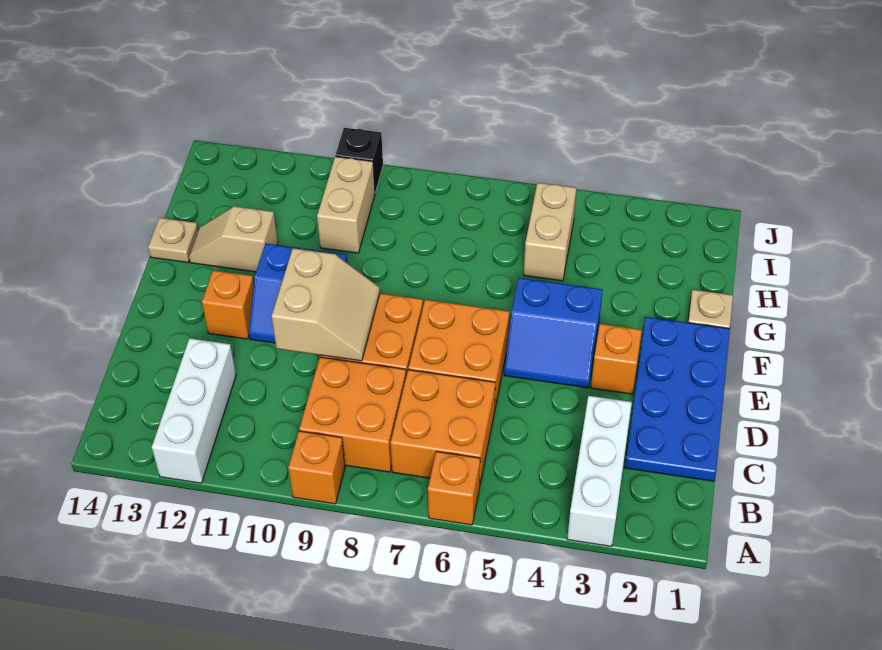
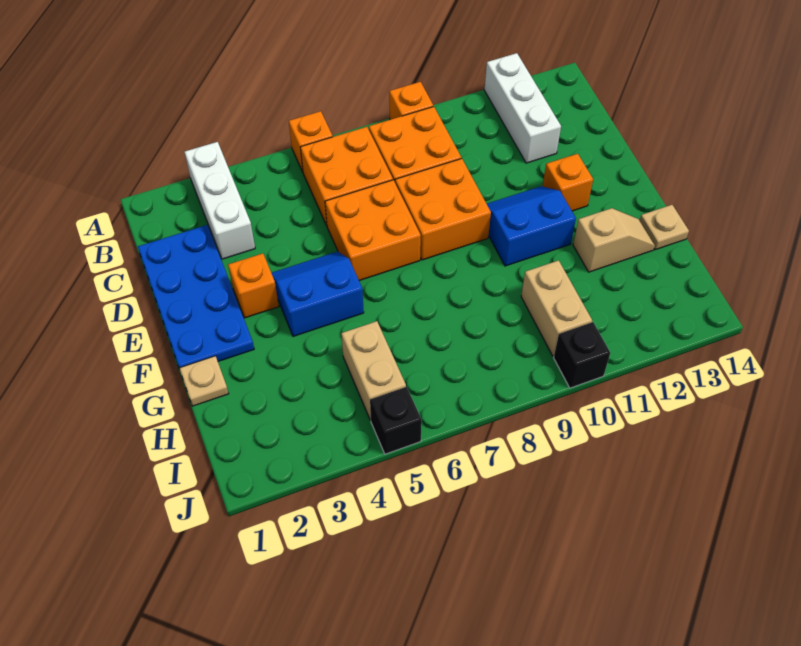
tan slope D9:E10 level 2 top 10 -> none
none -> black brick J5 level 1

